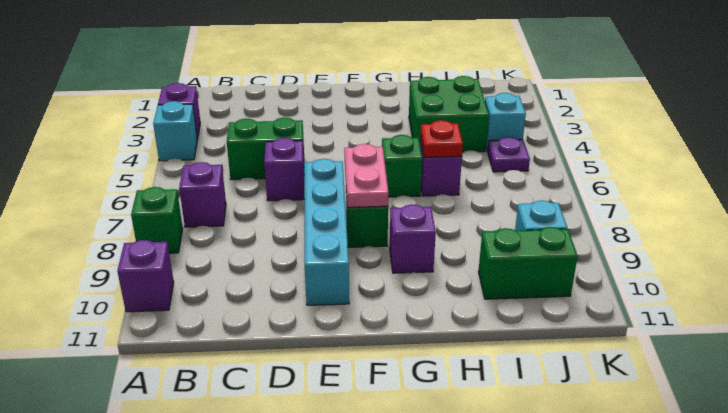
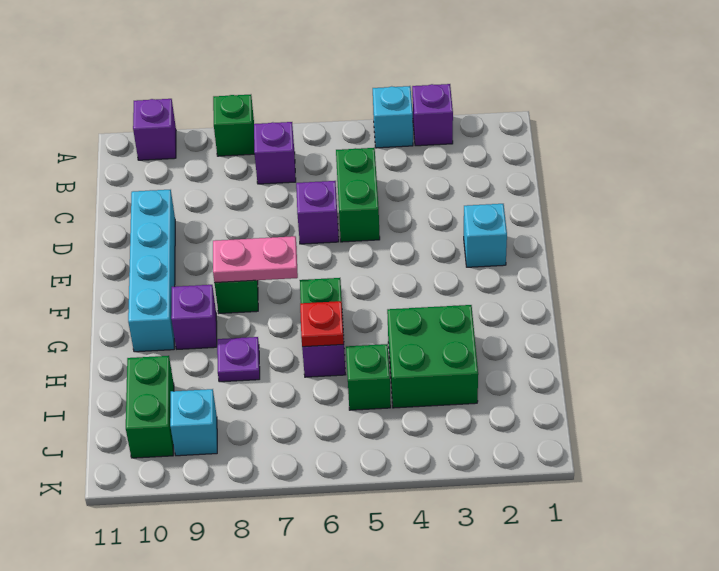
cyan brick E7:E10 level 1 -> cyan brick D10:G10 level 1
none -> green brick I5 level 1
cyan brick J4 level 1 -> cyan brick E2 level 1
purple plate J5 level 1 -> purple plate H8 level 1

